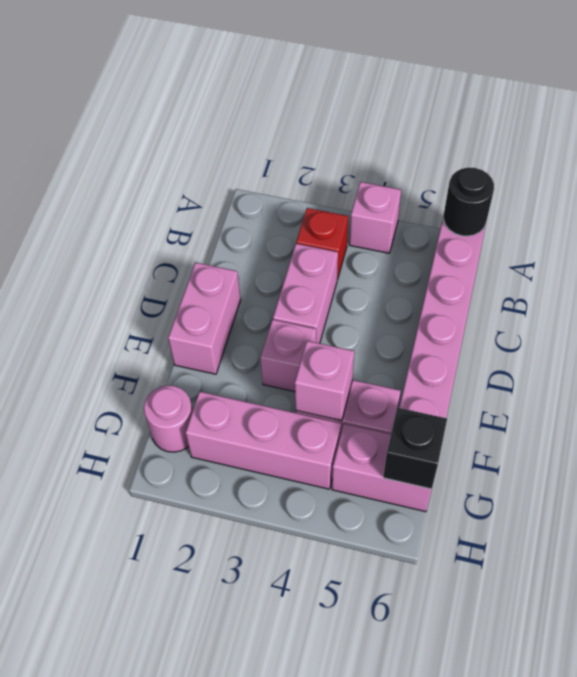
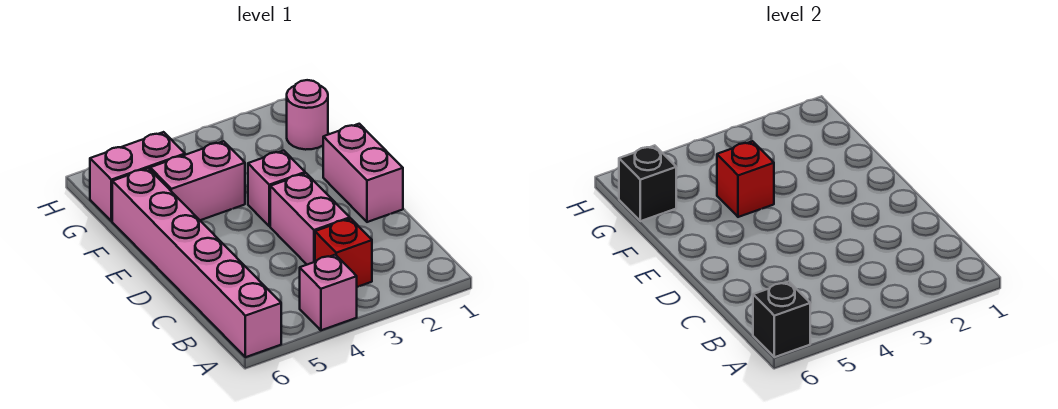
black round brick A6 level 2 -> black brick A6 level 2
pink brick F4 level 2 -> red brick F4 level 2
pink brick G2:G4 level 1 -> none

